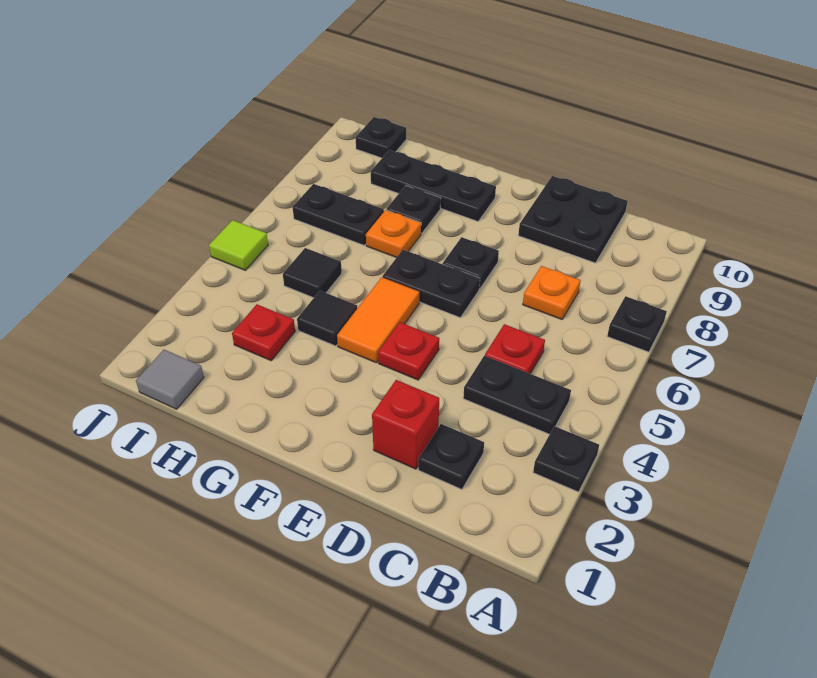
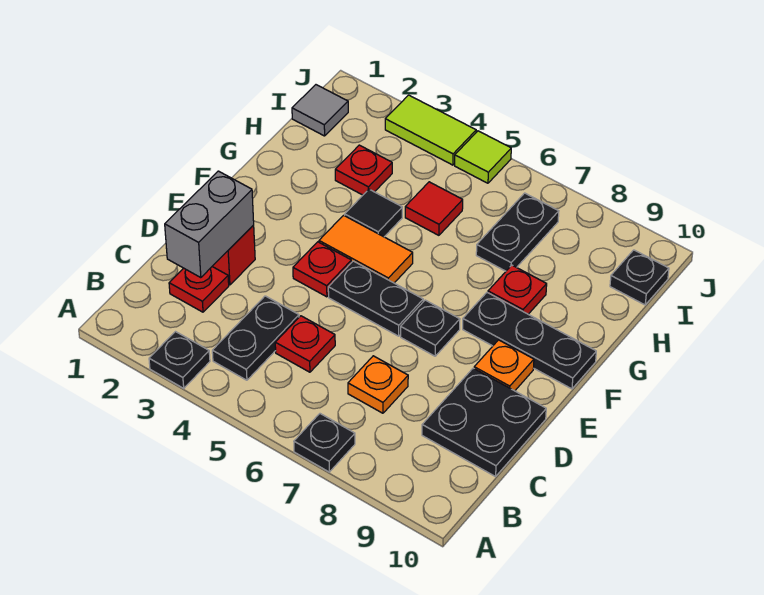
black plate C2 level 1 -> red plate C2 level 1
none -> grey brick C2:D2 level 2
black plate E6:F6 level 1 -> black plate E5:E6 level 1
black plate F9:H9 level 1 -> black plate F8:F10 level 1
orange plate G7 level 1 -> orange plate E9 level 1
black plate G8 level 1 -> red plate G8 level 1
black tile H5 level 1 -> red tile H5 level 1
none -> lime tile J3:J4 level 1

